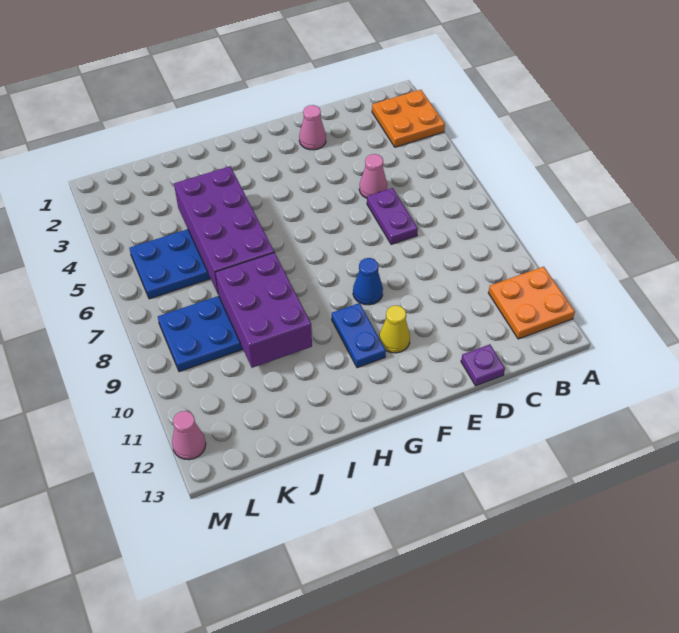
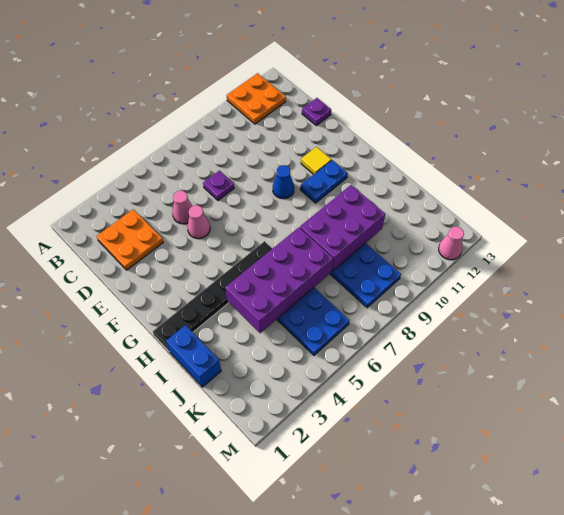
orange plate A2:B3 level 1 -> orange plate C2:D3 level 1
purple plate D6:D7 level 1 -> purple plate D7 level 1
pink cone E2 level 1 -> pink cone E5 level 1
yellow cone F11 level 1 -> yellow tile F11 level 1
none -> black plate H1:H6 level 1
none -> blue brick I1:J1 level 1

